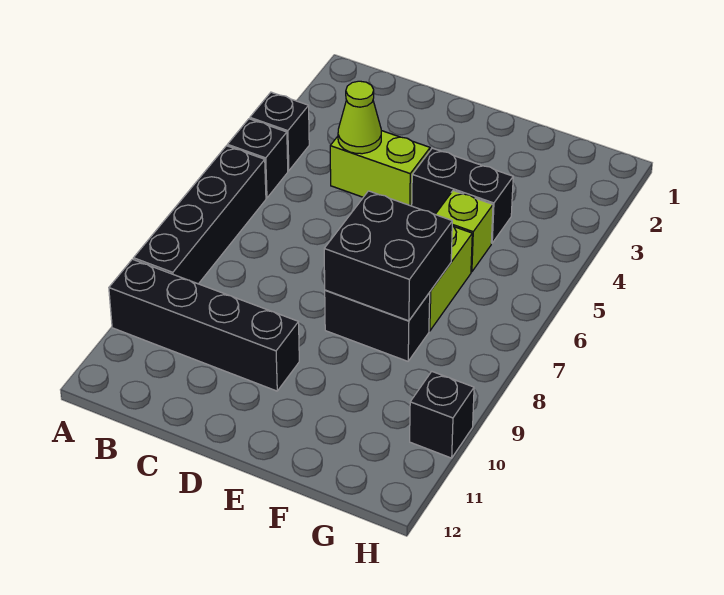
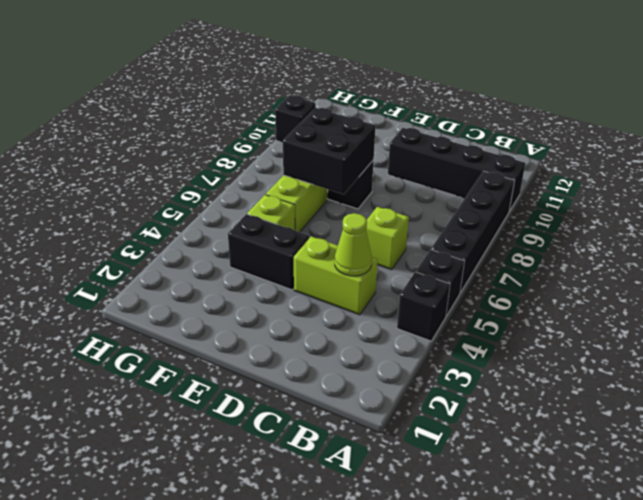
none -> lime brick C6 level 1

